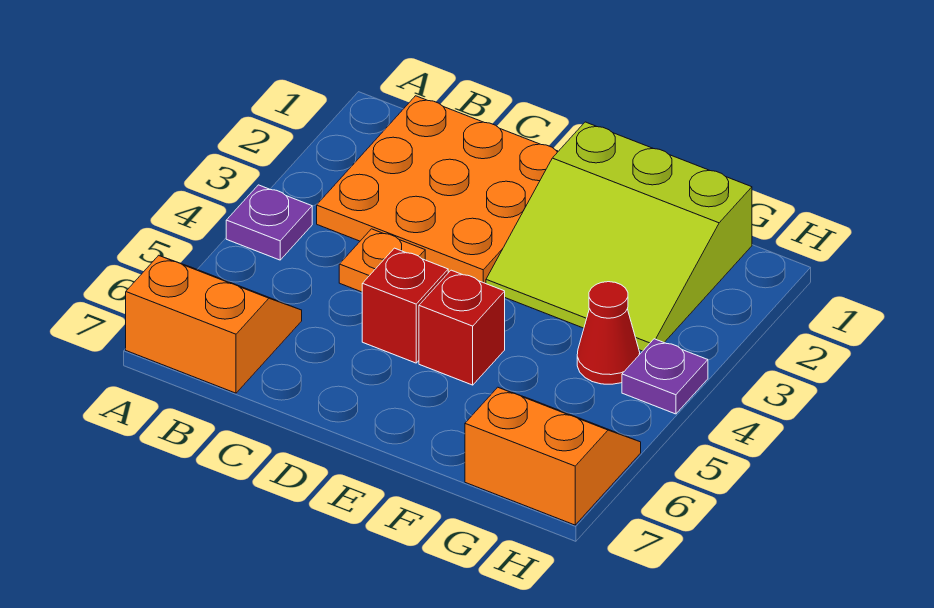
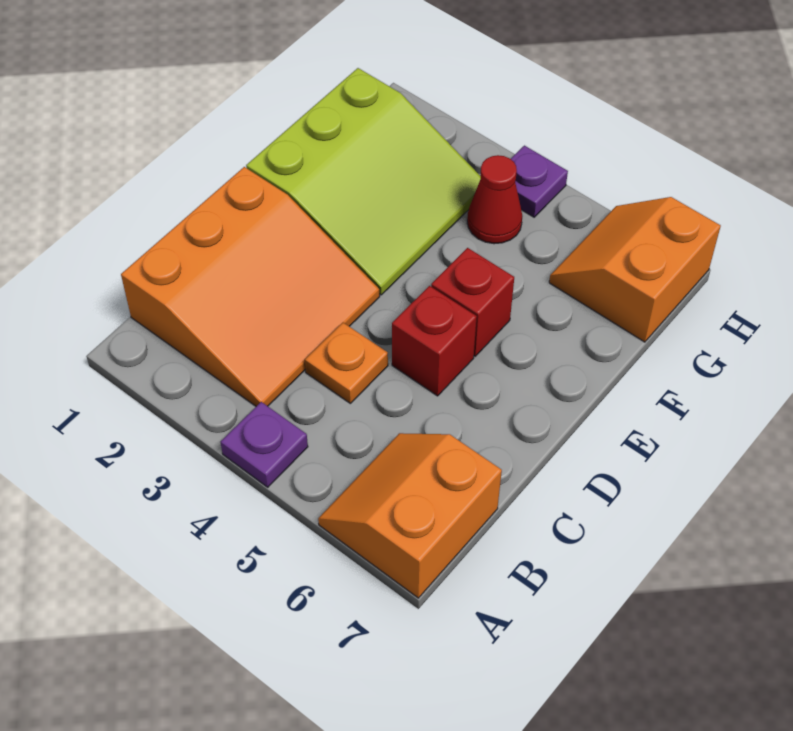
orange plate B1:D3 level 1 -> orange slope B1:D3 level 1 top 1

